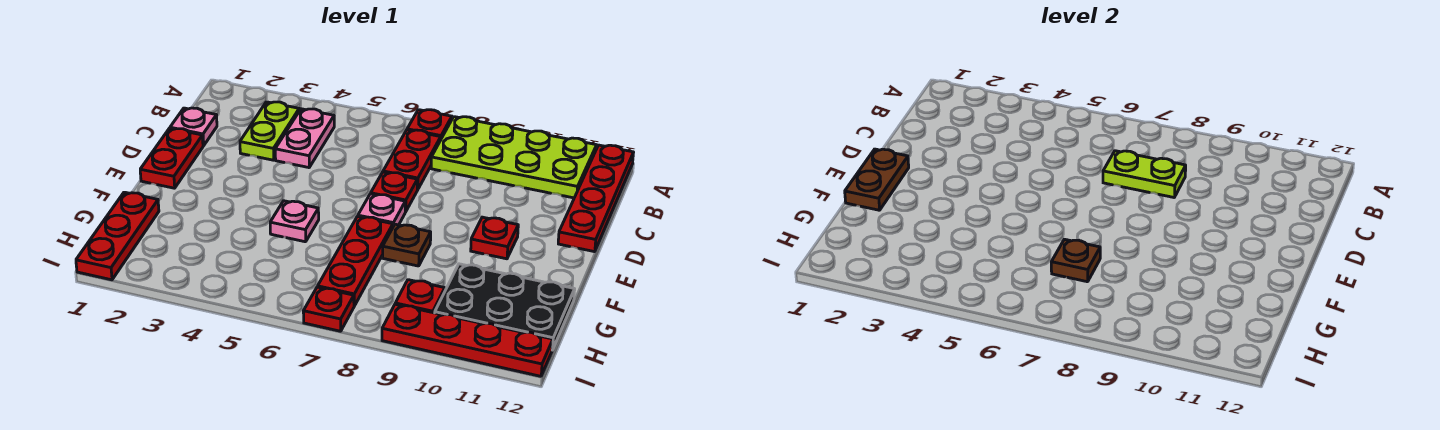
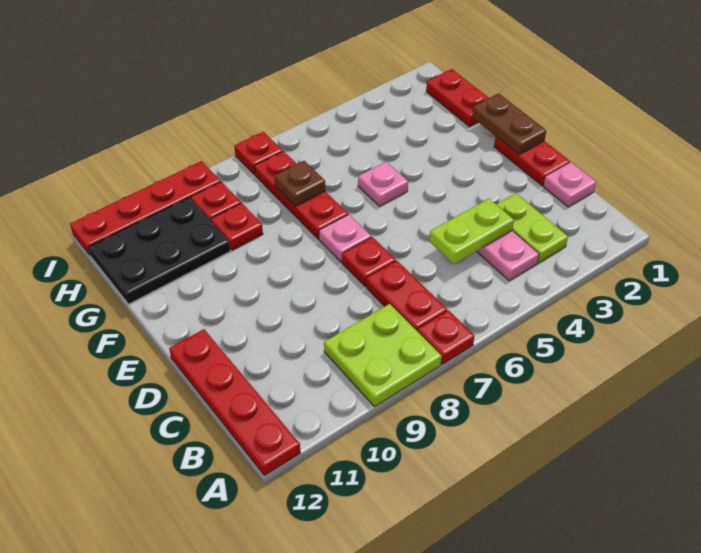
lime plate A8:B11 level 1 -> lime plate A8:B9 level 1
lime plate C7:C8 level 2 -> lime plate C4:C5 level 2
red plate E10 level 1 -> red plate G9 level 1
brown plate F8 level 1 -> none
red plate G1:I1 level 1 -> red plate G1:H1 level 1

